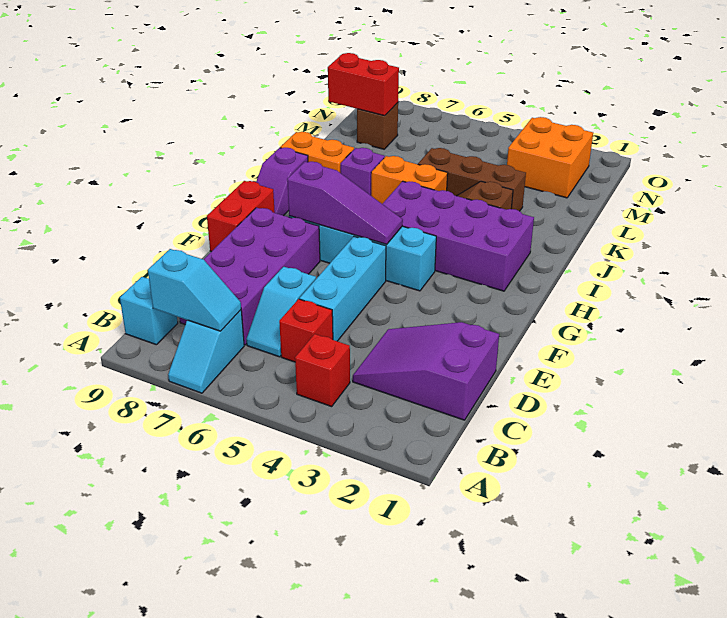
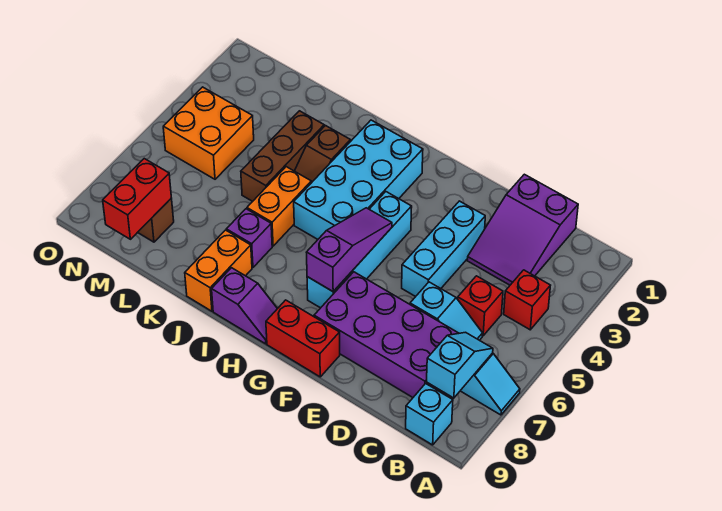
cyan brick D5:F5 level 1 -> cyan brick E3:E5 level 1
purple brick H2:I5 level 1 -> cyan brick H2:I5 level 1
orange brick M2:N3 level 1 -> orange brick M4:N5 level 1

